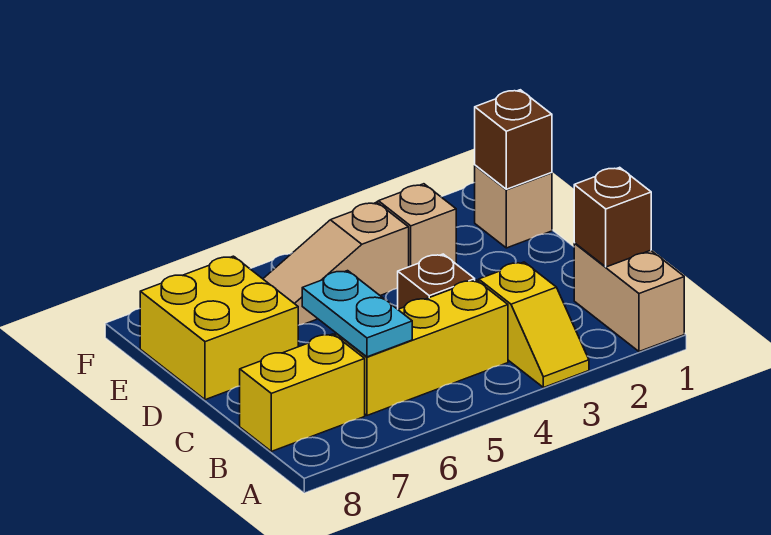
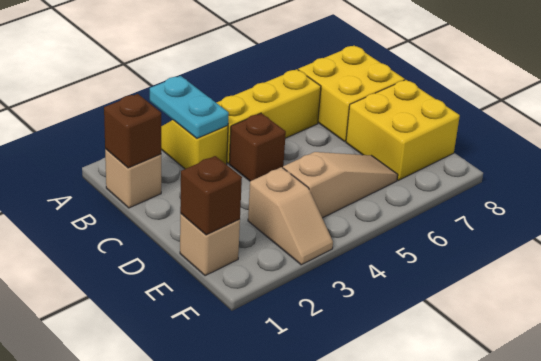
tan brick A1:B1 level 1 -> tan brick B1 level 1
cyan plate B6:C6 level 2 -> cyan plate A3:B3 level 2
yellow brick B7:B8 level 1 -> yellow brick B7:C8 level 1

